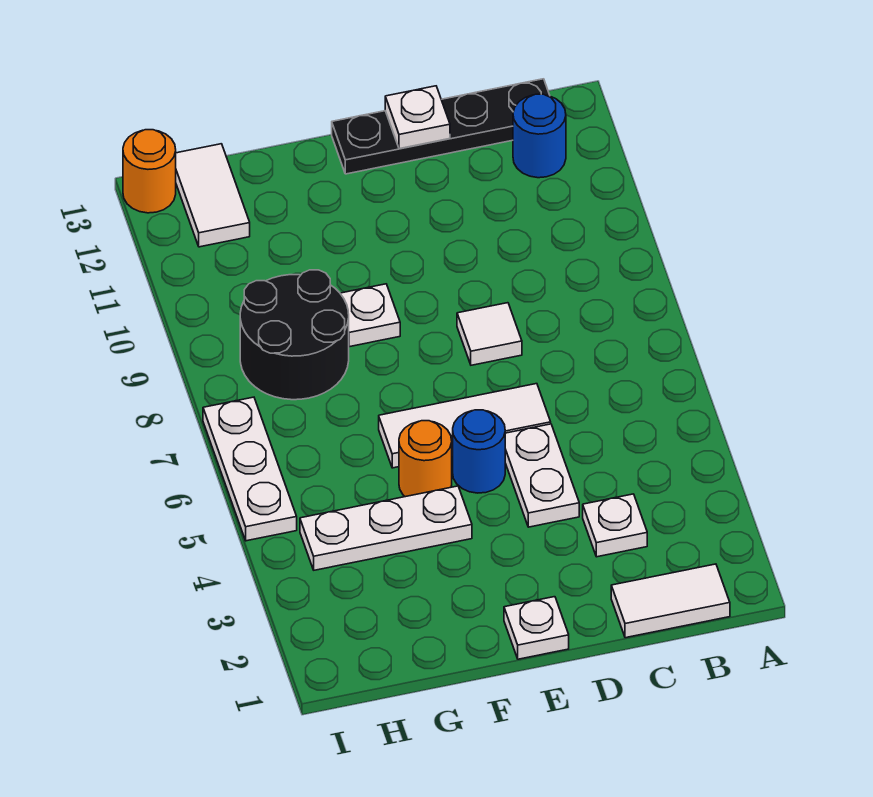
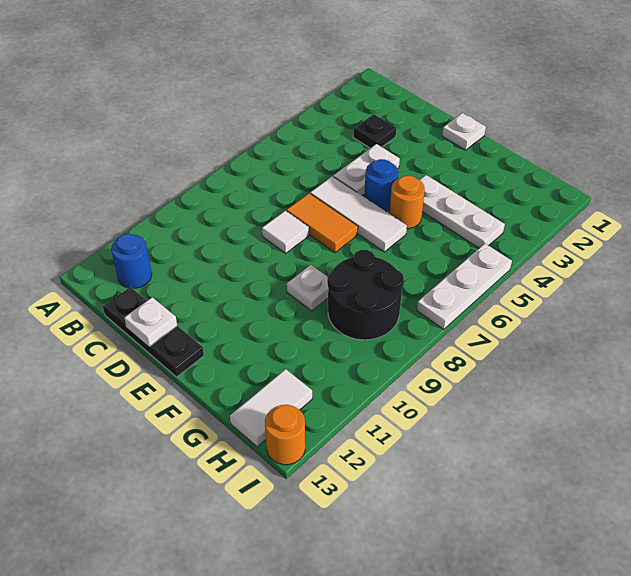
white tile B1:C1 level 1 -> none
black plate B13:E13 level 1 -> black plate C13:E13 level 1
white plate C3 level 1 -> black plate C3 level 1
none -> orange tile D7:E7 level 1

